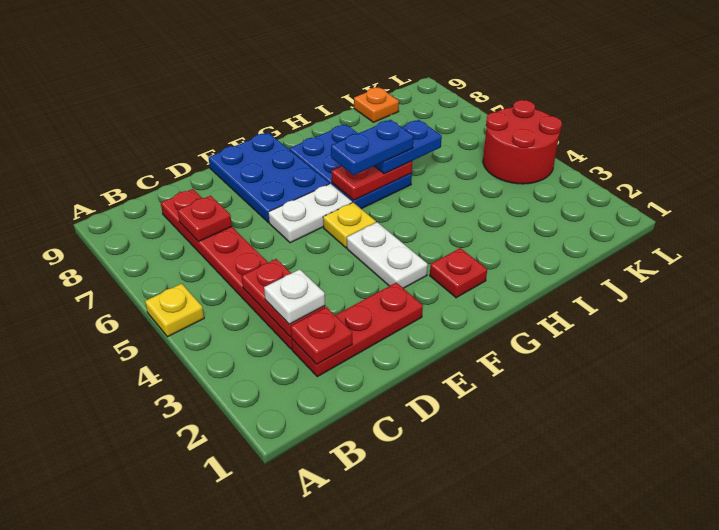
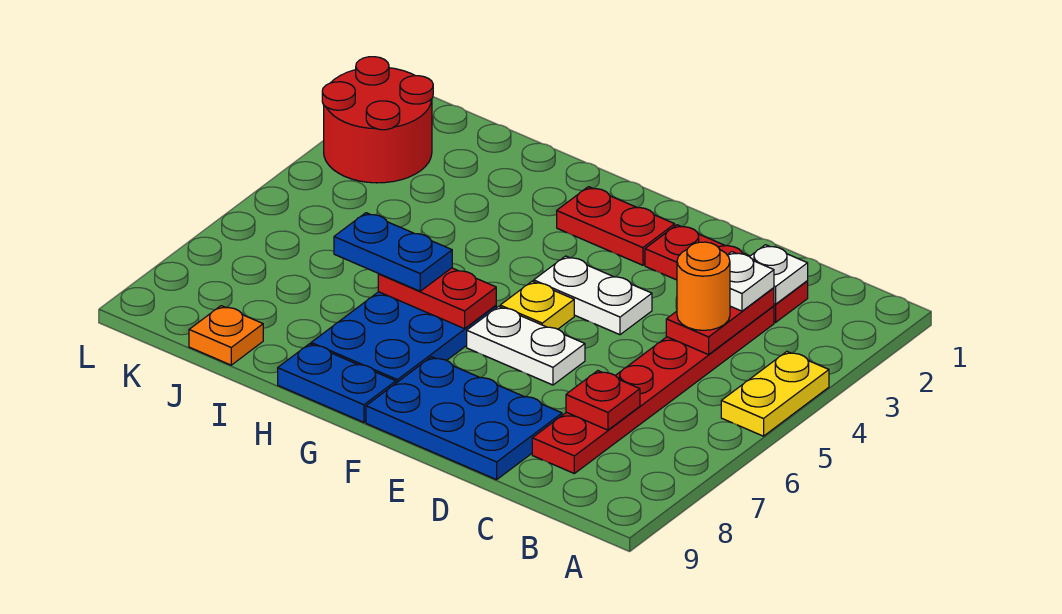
yellow plate A5 level 1 -> yellow plate A4:A5 level 1
red plate C2 level 2 -> white plate C2 level 2
none -> orange round brick C4 level 3
blue plate E7:F9 level 1 -> blue plate D8:F9 level 1
white plate F3:F4 level 1 -> white plate E4:F4 level 1
red plate G2 level 1 -> red plate F2:G2 level 1
blue plate G6:H6 level 4 -> blue plate G9:H9 level 1
red round brick K4:L5 level 1 -> red round brick K2:L3 level 1

